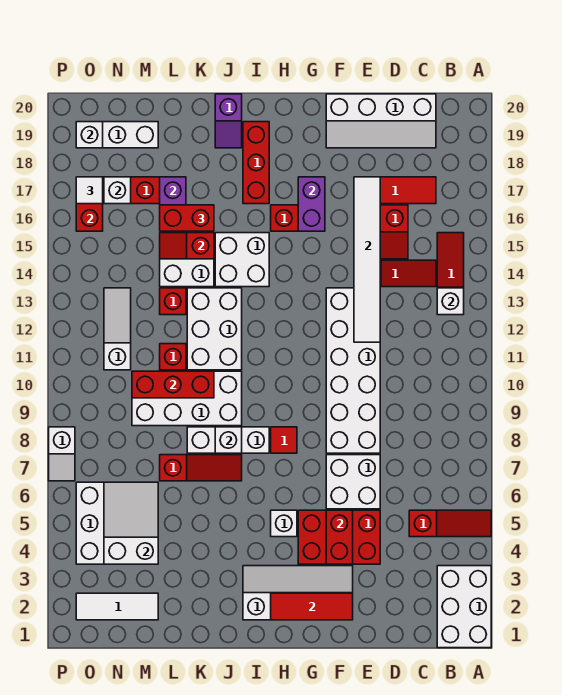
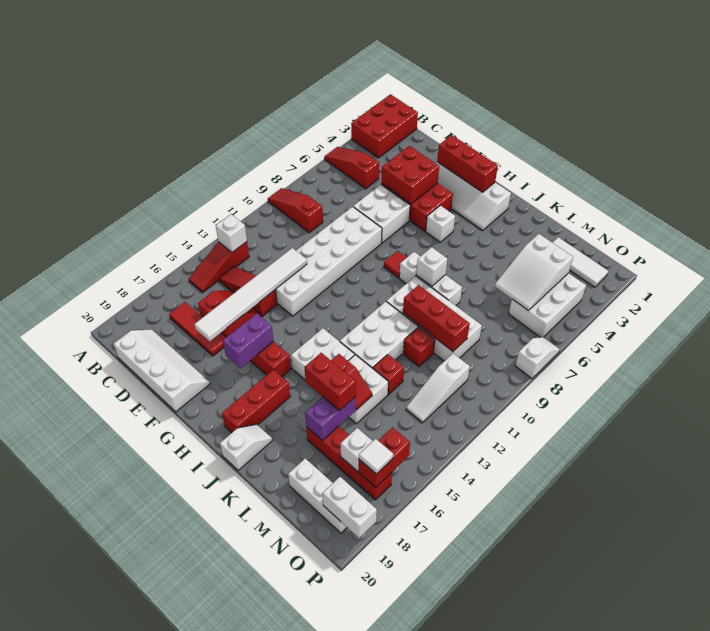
white brick A1:B3 level 1 -> red brick A1:B3 level 1
red tile F2:H2 level 2 -> red brick F2:H2 level 2
red brick F4:F5 level 2 -> red brick E4:F5 level 2
red slope J7:L7 level 1 top L -> red slope A9:C9 level 1 top C
purple slope J19:J20 level 1 top 20 -> white slope J19:J20 level 1 top 20
white brick O19 level 2 -> white brick O19:P19 level 2

